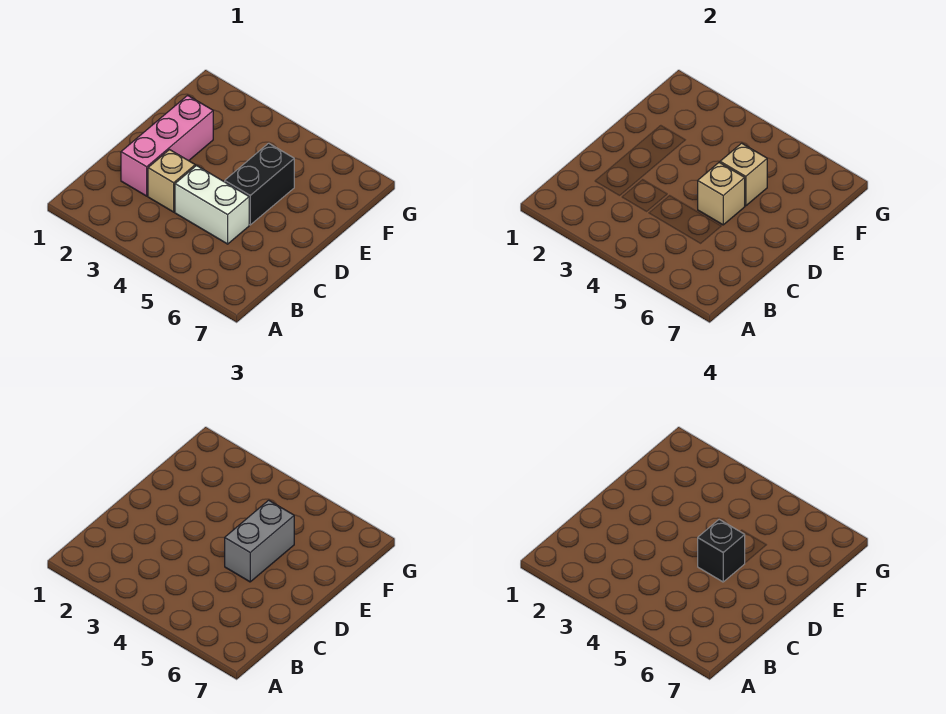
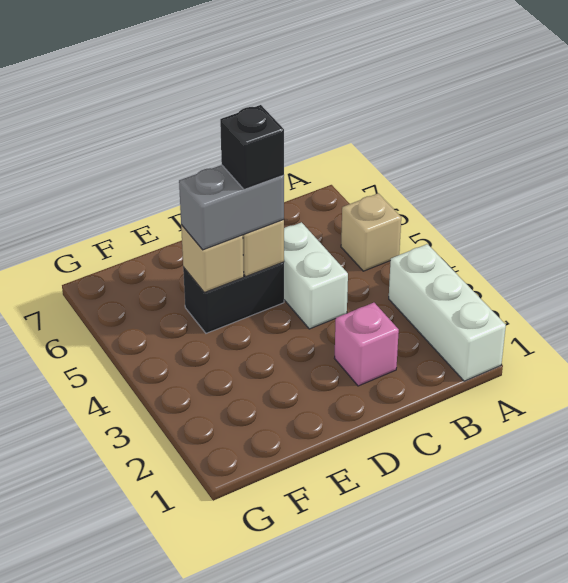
none -> white brick A1:A3 level 1
pink brick C2:E2 level 1 -> pink brick C2 level 1
tan brick C3 level 1 -> tan brick A5 level 1

